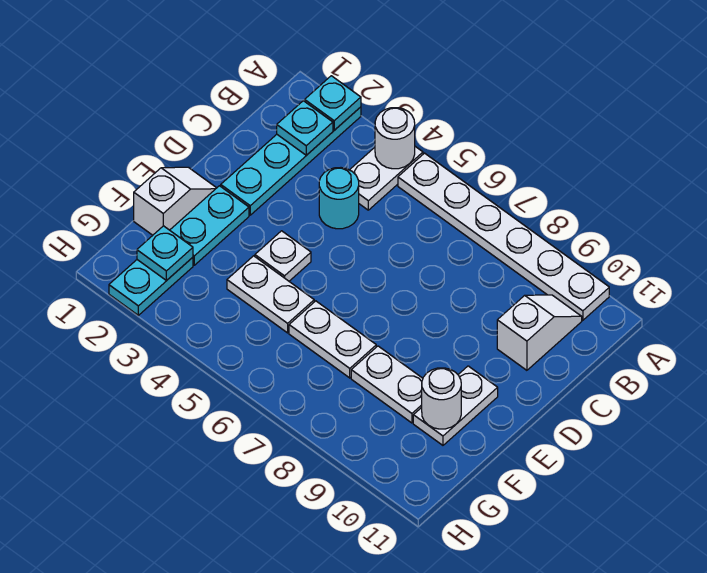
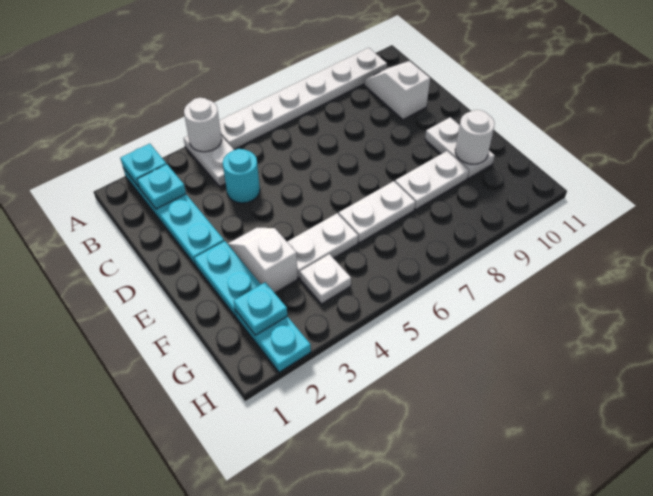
white slope E1:F1 level 1 top F -> white slope E3:F3 level 1 top F
white plate E4 level 1 -> white plate G4 level 1

